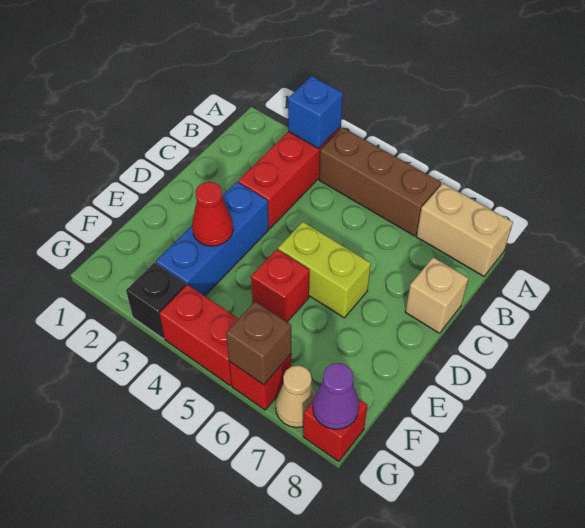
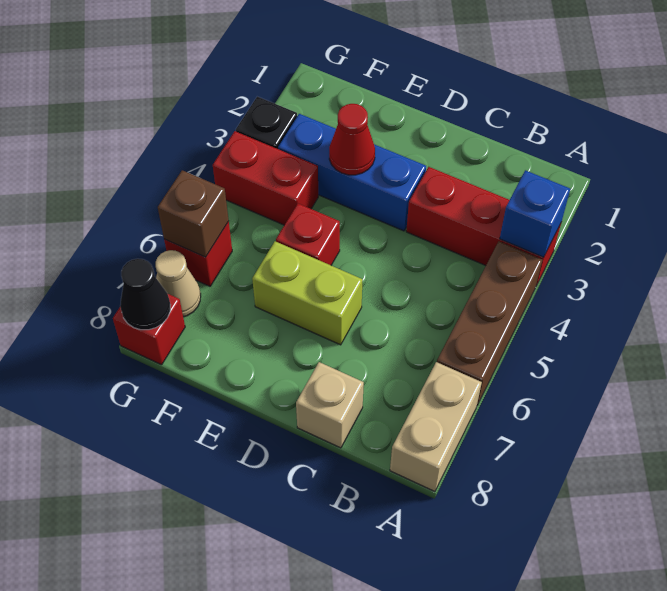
lime brick D5:D6 level 1 -> lime brick D6:E6 level 1
red brick G4:G5 level 1 -> red brick F4:G4 level 1
purple cone G8 level 2 -> black cone G8 level 2

